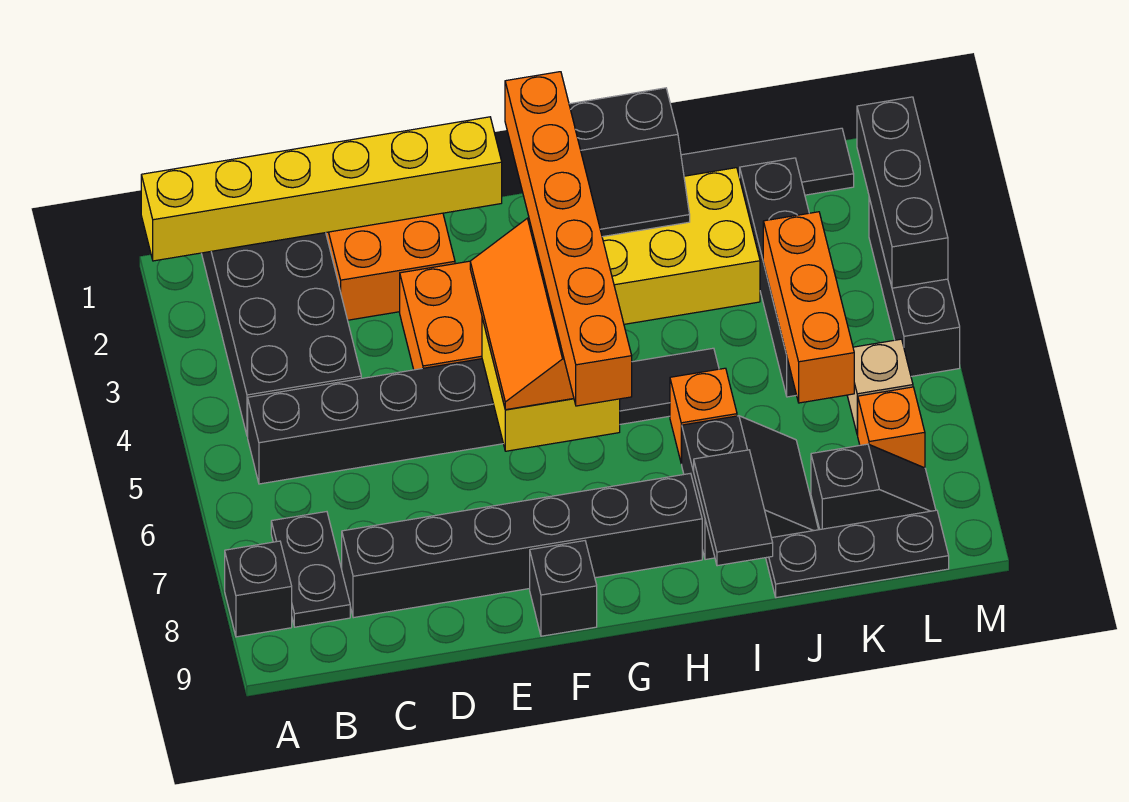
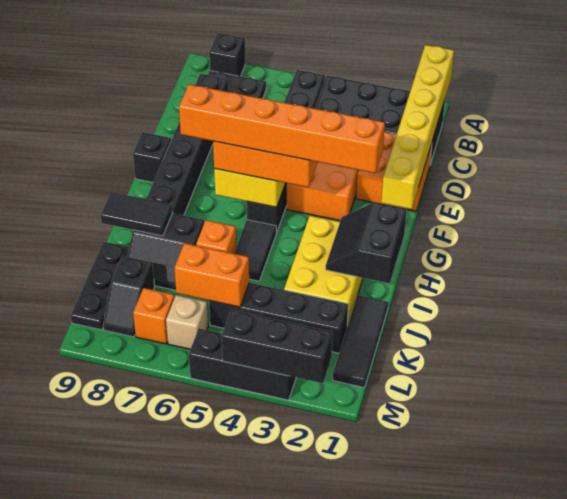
orange brick K4:K6 level 2 -> orange brick K5:K6 level 2

